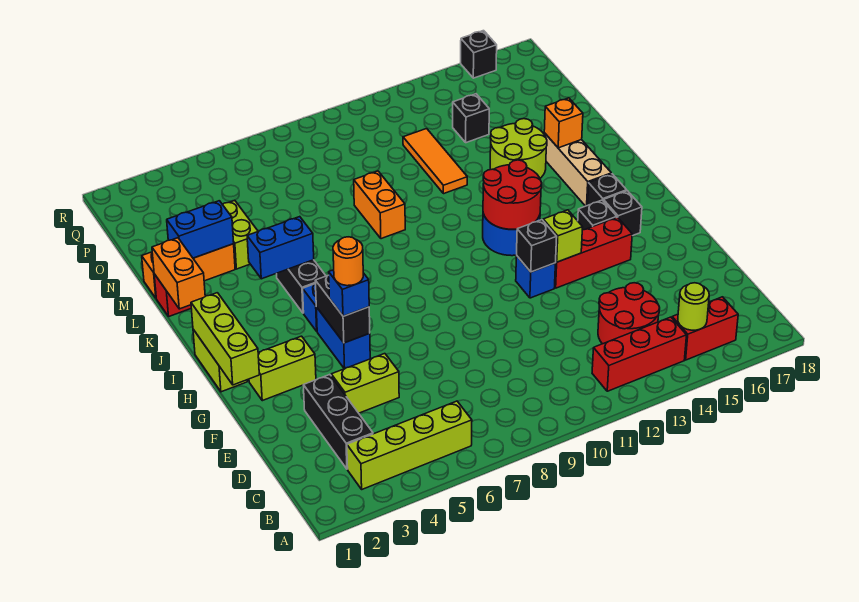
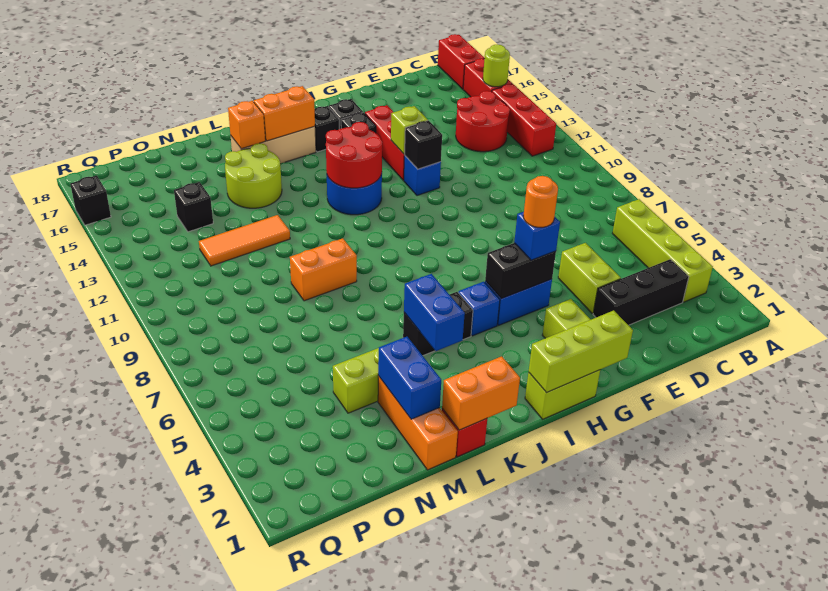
none -> red brick B17:B18 level 1
none -> orange brick J16:K16 level 2

